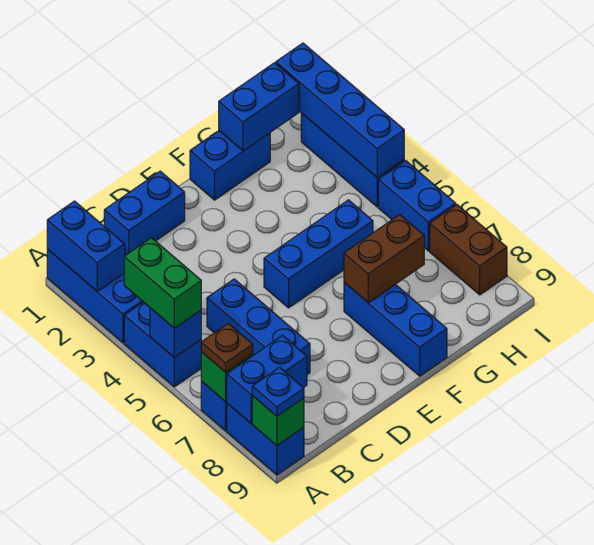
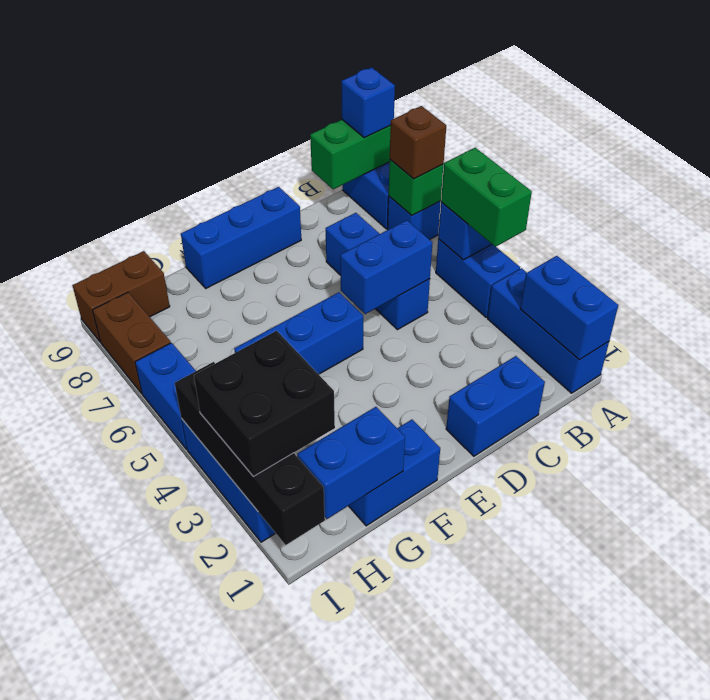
brown plate A7 level 3 -> brown brick A7 level 3
blue brick A8:B8 level 2 -> blue brick C5:D5 level 2
green brick A9 level 2 -> green brick A9:B9 level 2
blue plate A9 level 3 -> blue brick A9 level 3
blue brick F7:F9 level 1 -> blue brick D9:F9 level 1
brown brick F7:G7 level 2 -> brown brick H9:I9 level 1
none -> black brick H2:I3 level 3
blue brick I1:I4 level 2 -> black brick I1:I4 level 2

